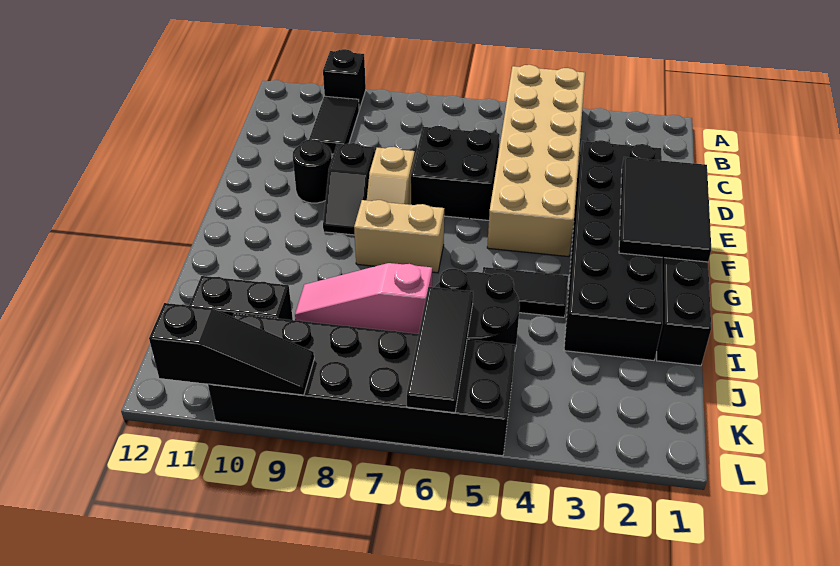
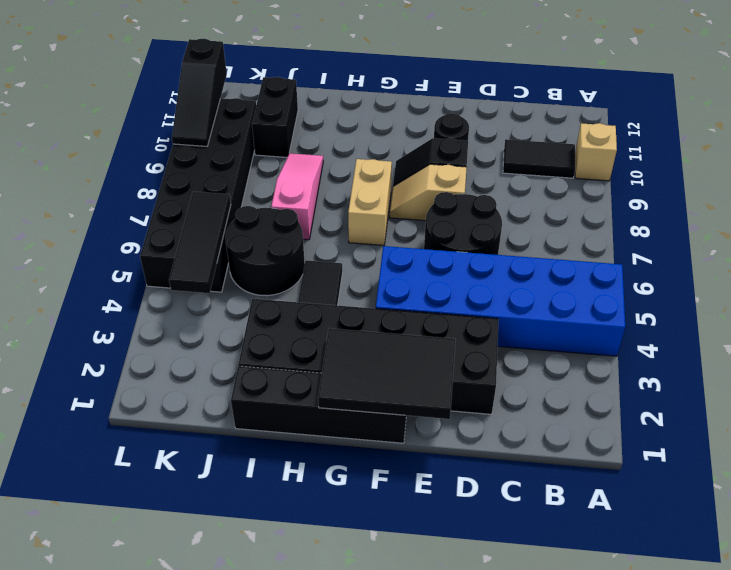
tan brick A4:F5 level 1 -> blue brick A4:F5 level 1
black brick A10 level 1 -> tan brick A10 level 1
black brick D6:E7 level 1 -> black round brick D6:E7 level 1
black tile J6:L6 level 2 -> black tile K4:K6 level 2

